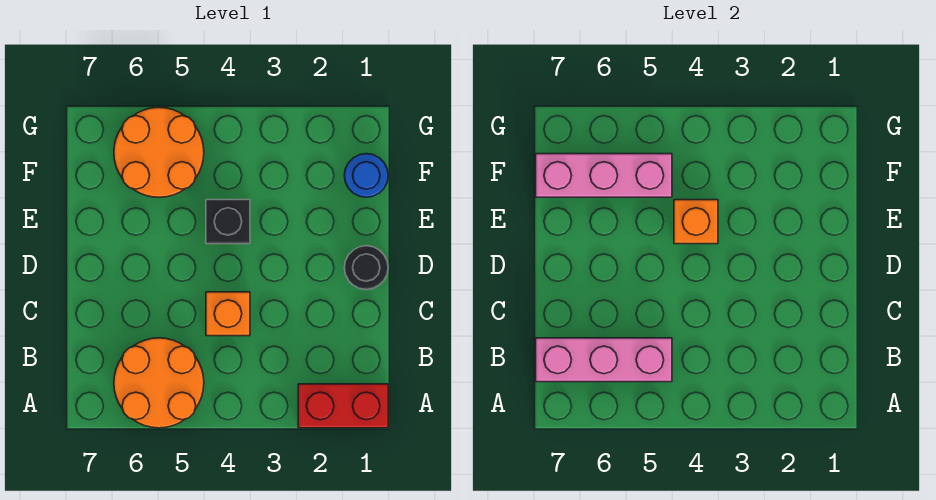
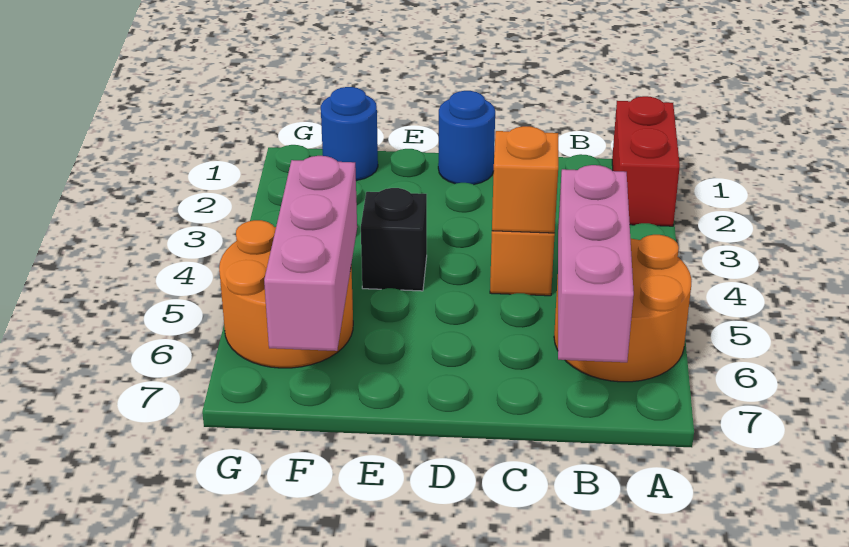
black round brick D1 level 1 -> blue round brick D1 level 1
orange brick E4 level 2 -> orange brick C4 level 2

